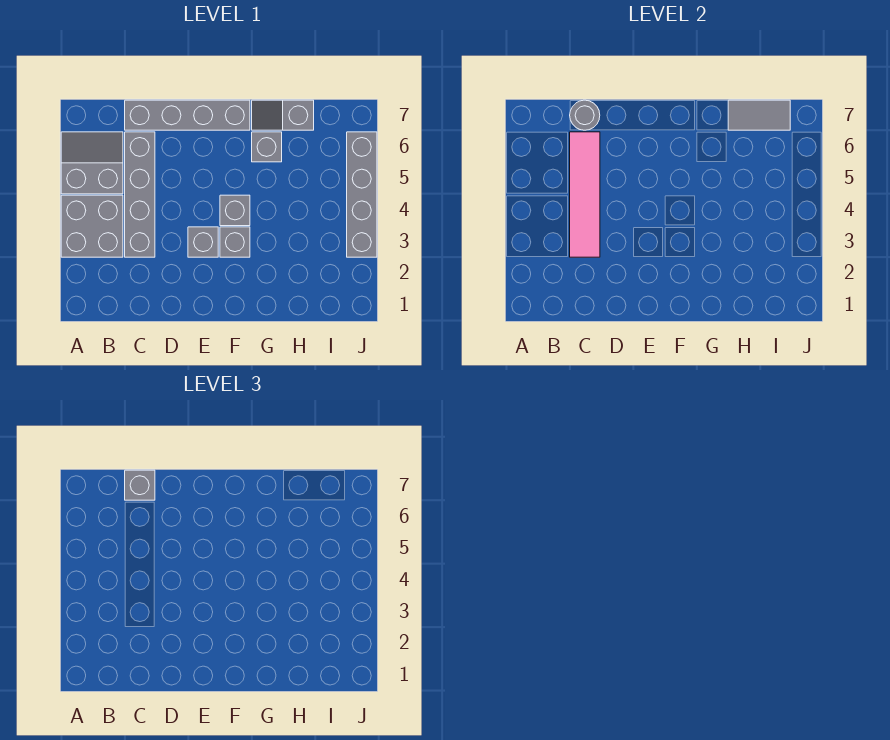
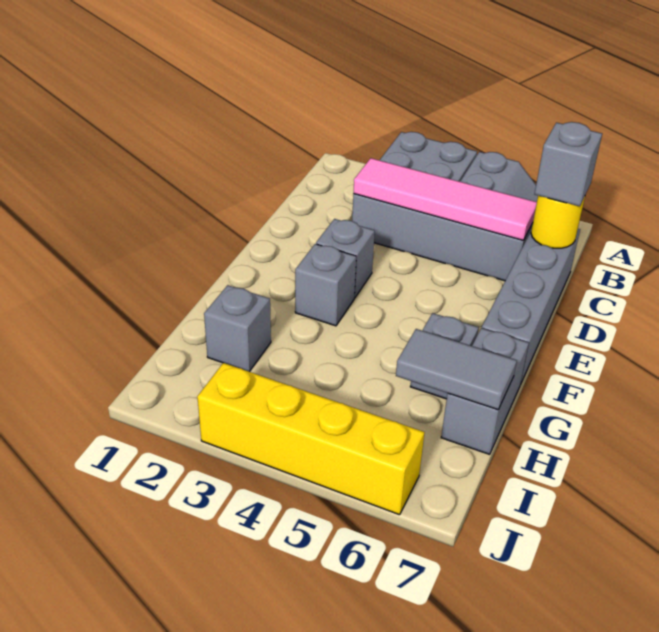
grey round brick C7 level 2 -> yellow round brick C7 level 2
grey brick F4 level 1 -> grey brick H2 level 1
grey slope G7:H7 level 1 top H -> grey brick G7:H7 level 1
grey tile H7:I7 level 2 -> grey tile H6:H7 level 2
grey brick J3:J6 level 1 -> yellow brick J3:J6 level 1

